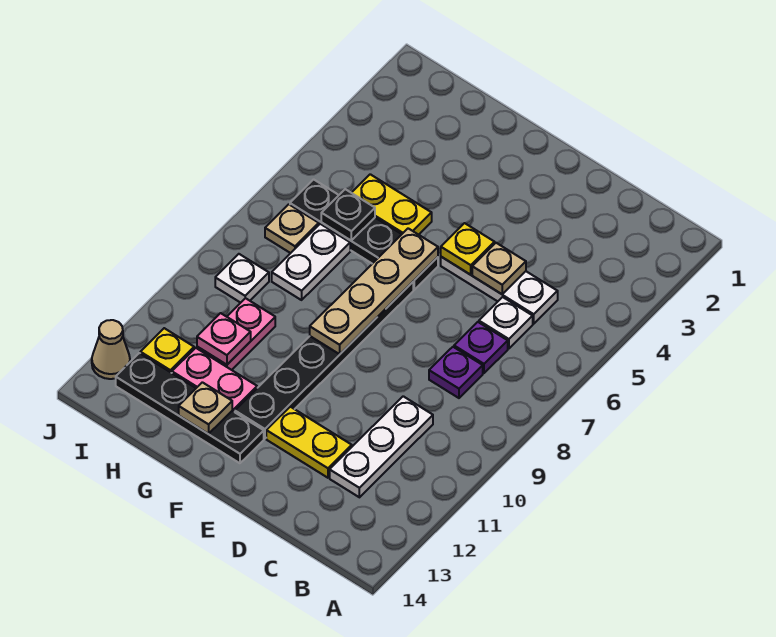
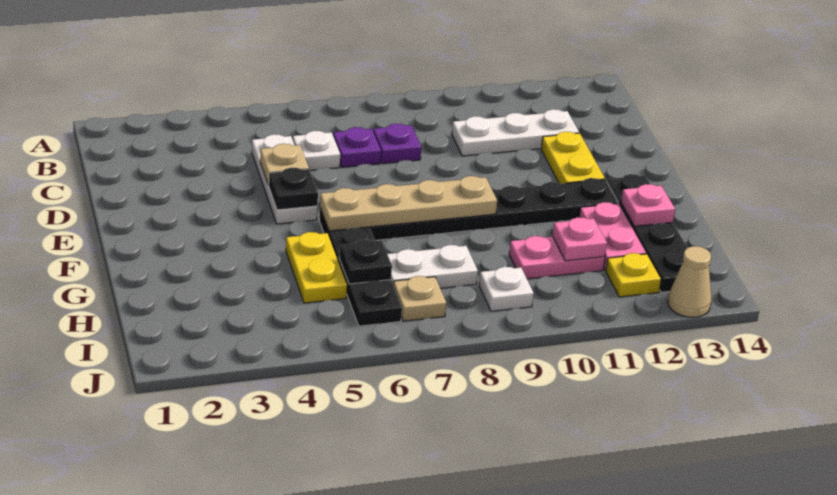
yellow plate E5 level 2 -> black plate E5 level 2
tan plate G13 level 2 -> pink plate G13 level 2

